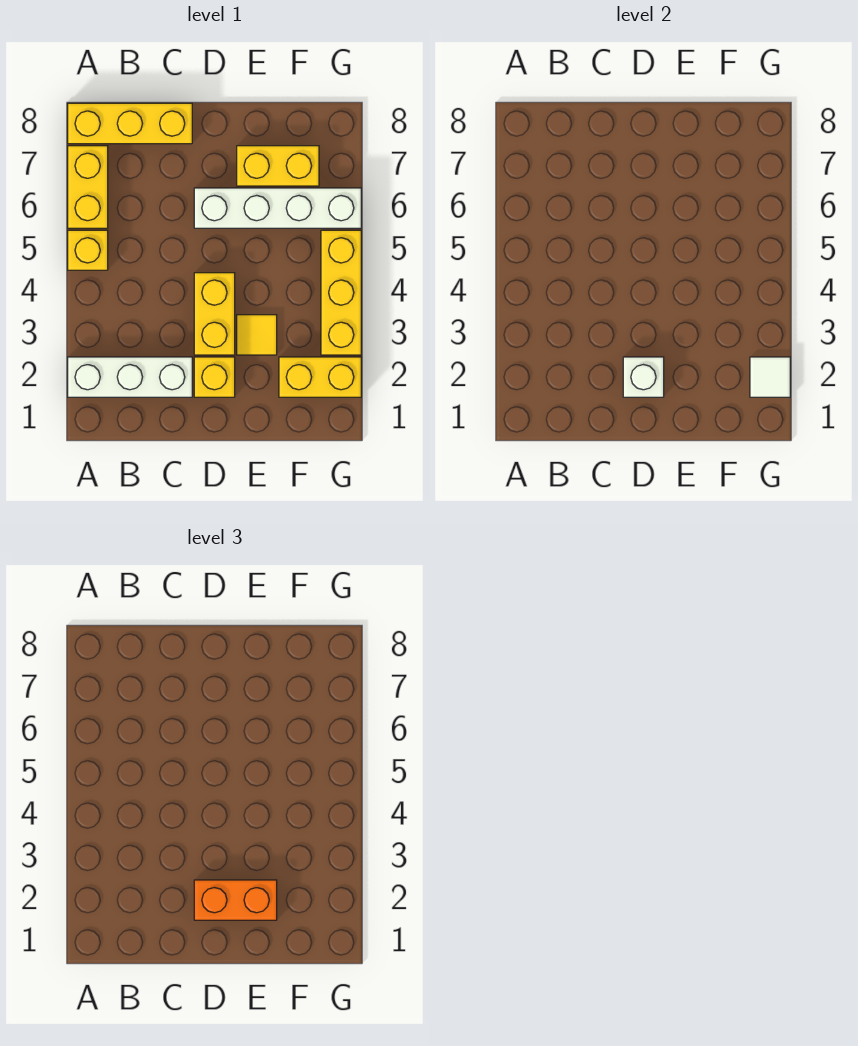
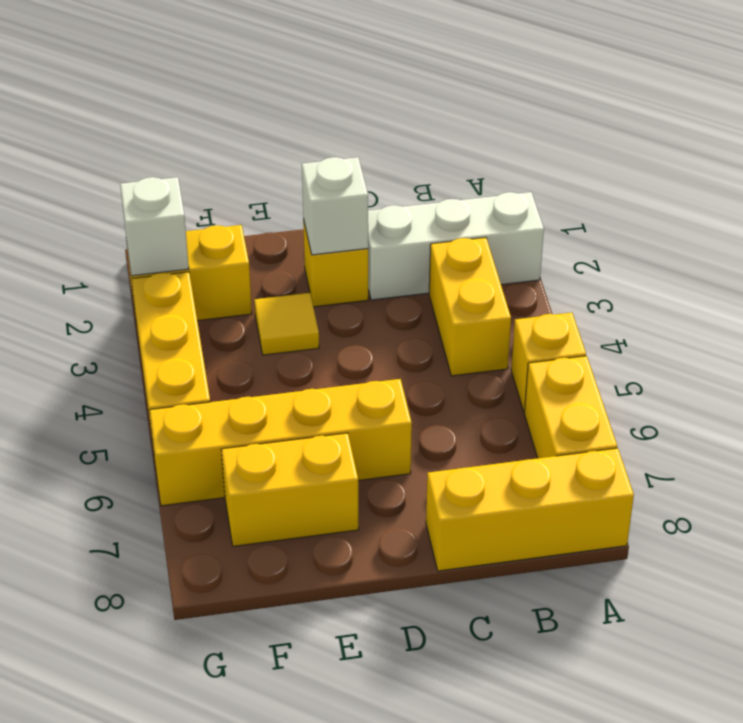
orange brick D2:E2 level 3 -> none
yellow brick D3:D4 level 1 -> yellow brick B3:B4 level 1
white brick D6:G6 level 1 -> yellow brick D6:G6 level 1
white tile G2 level 2 -> white brick G2 level 2

